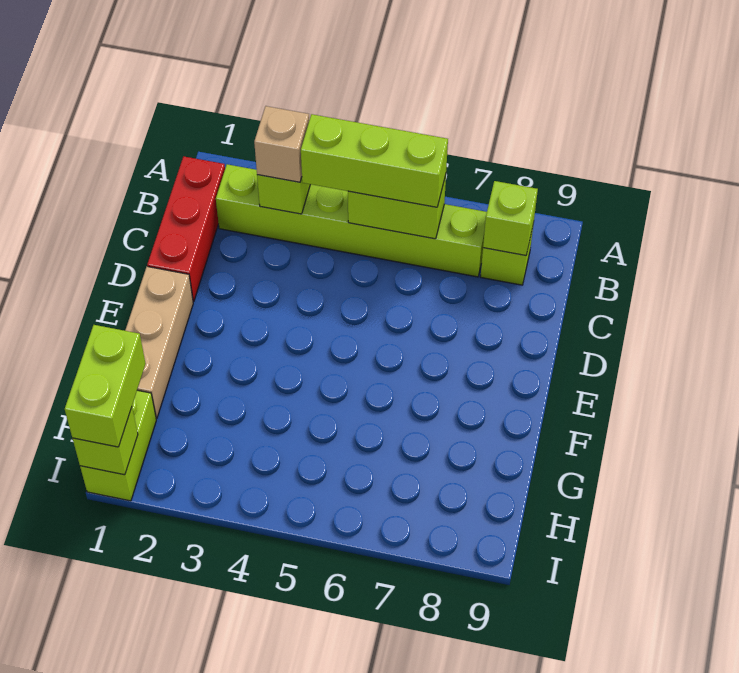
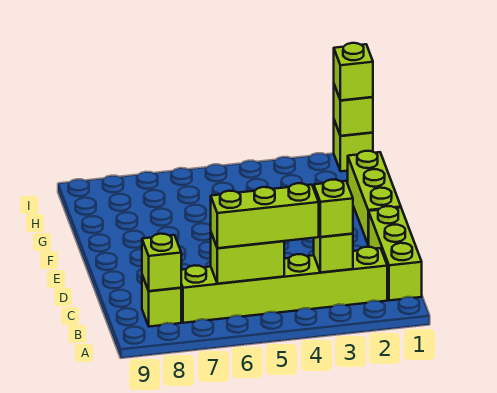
red brick B1:D1 level 1 -> lime brick B1:D1 level 1
tan brick B3 level 3 -> lime brick B3 level 3
tan brick E1:G1 level 1 -> lime brick E1:G1 level 1
lime brick H1:I1 level 1 -> lime brick I1 level 1
lime brick H1:I1 level 3 -> lime brick I1 level 3

